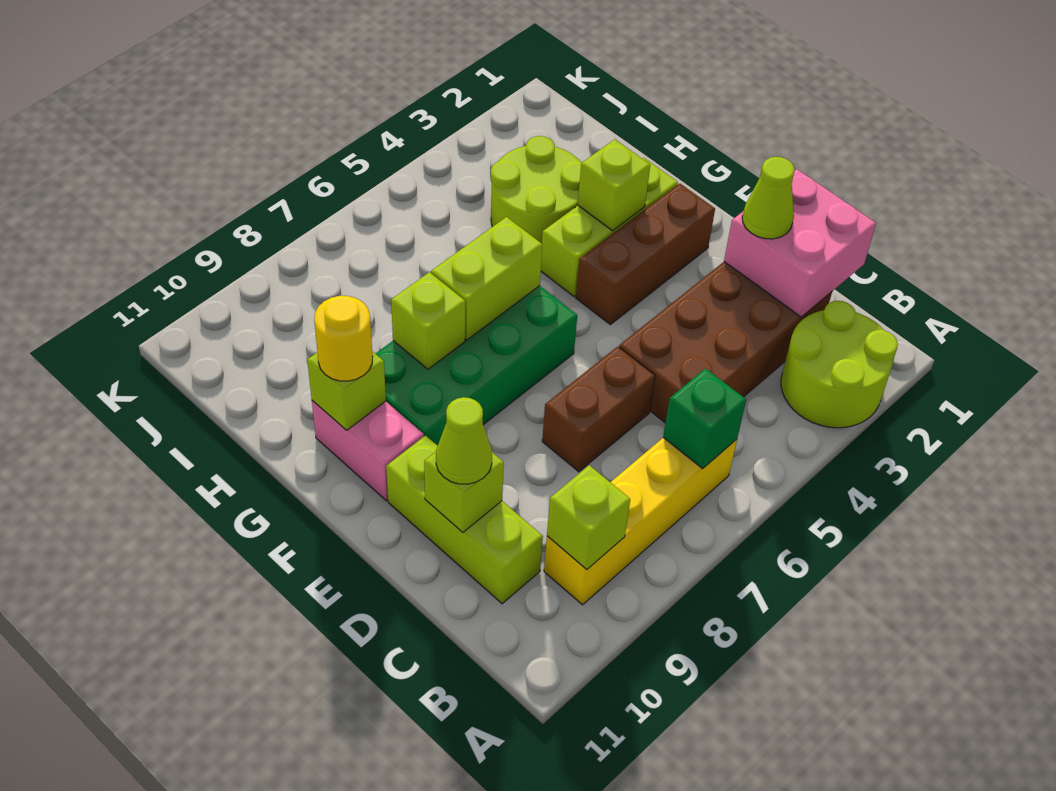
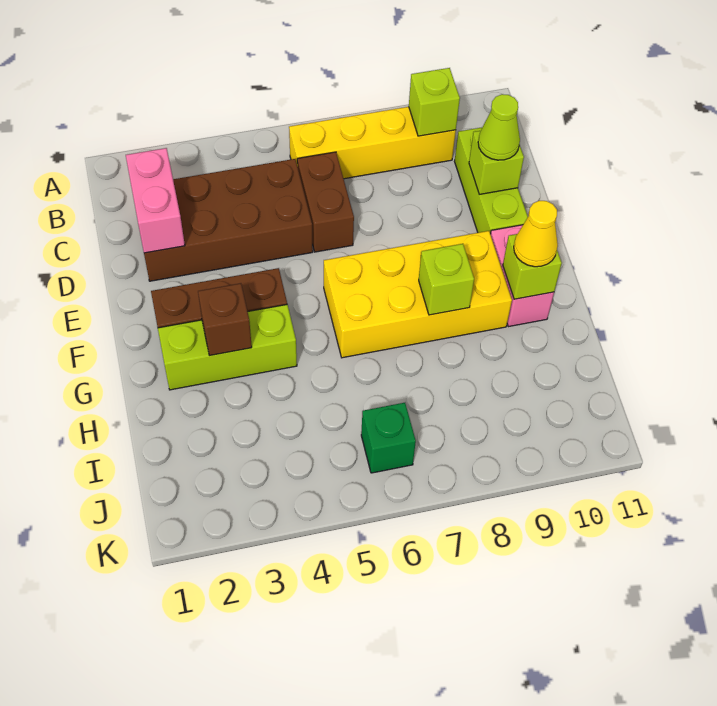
lime round brick A2:B3 level 1 -> none
green brick B6 level 2 -> green brick J6 level 1
pink brick C1:D2 level 2 -> pink brick C2:D2 level 2
lime cone D2 level 3 -> none
brown brick D6:D7 level 1 -> brown brick C6:D6 level 1
green brick F6:G9 level 1 -> yellow brick F6:G9 level 1
lime brick G3 level 2 -> brown brick G3 level 2
lime brick G6:G7 level 2 -> none
yellow round brick G10 level 3 -> yellow cone G10 level 3
lime round brick H3:I4 level 1 -> none

